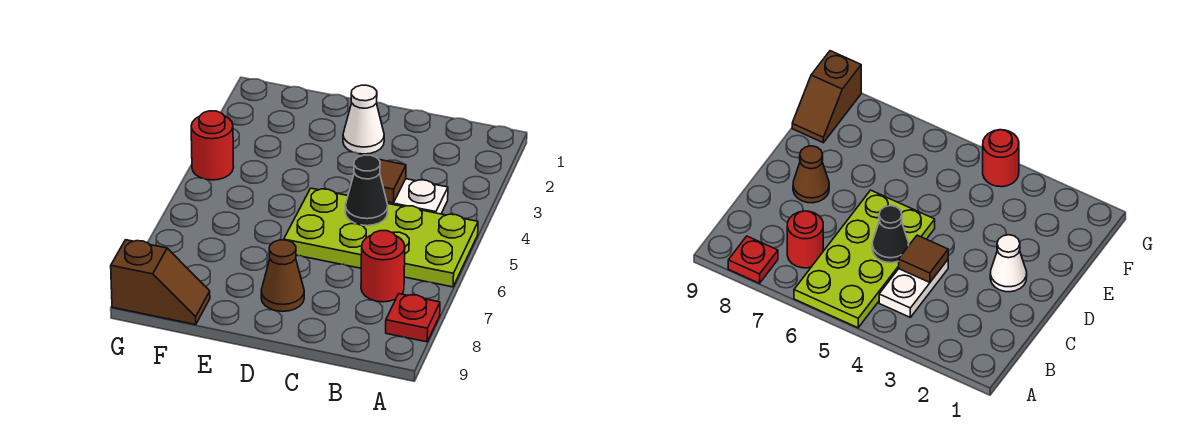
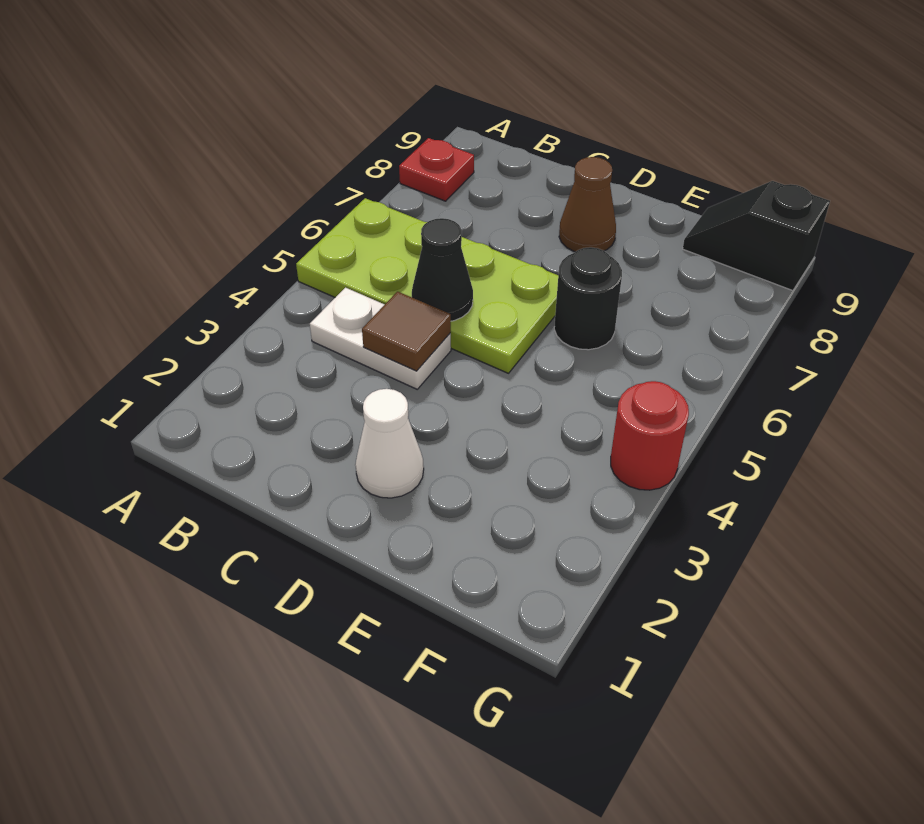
red round brick B7 level 1 -> none
none -> black round brick E6 level 1
brown slope F9:G9 level 1 top G -> black slope F9:G9 level 1 top G

